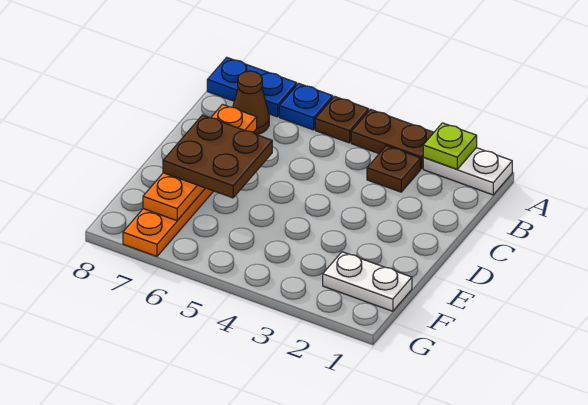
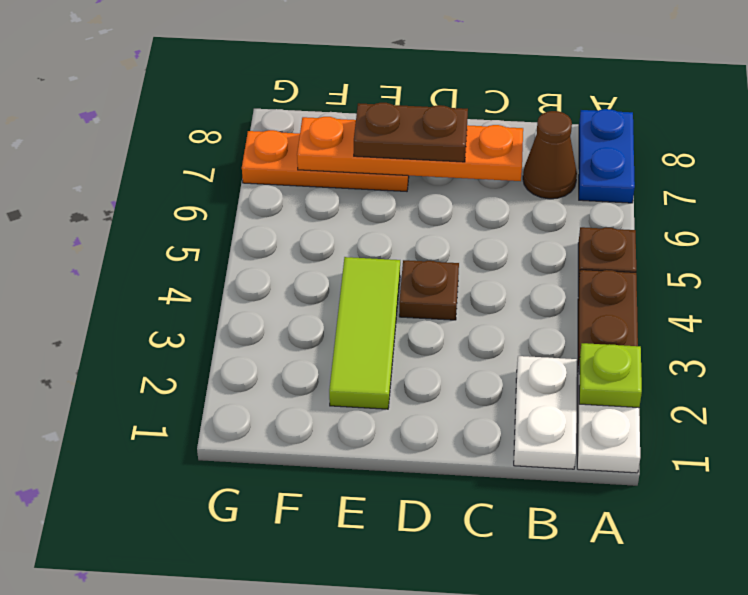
blue plate A6 level 1 -> none
brown plate B3 level 1 -> brown plate D4 level 1
brown plate D6:E7 level 3 -> brown plate D7:E7 level 3
none -> lime tile E2:E4 level 1
white plate F1:F2 level 1 -> white plate B1:B2 level 1

